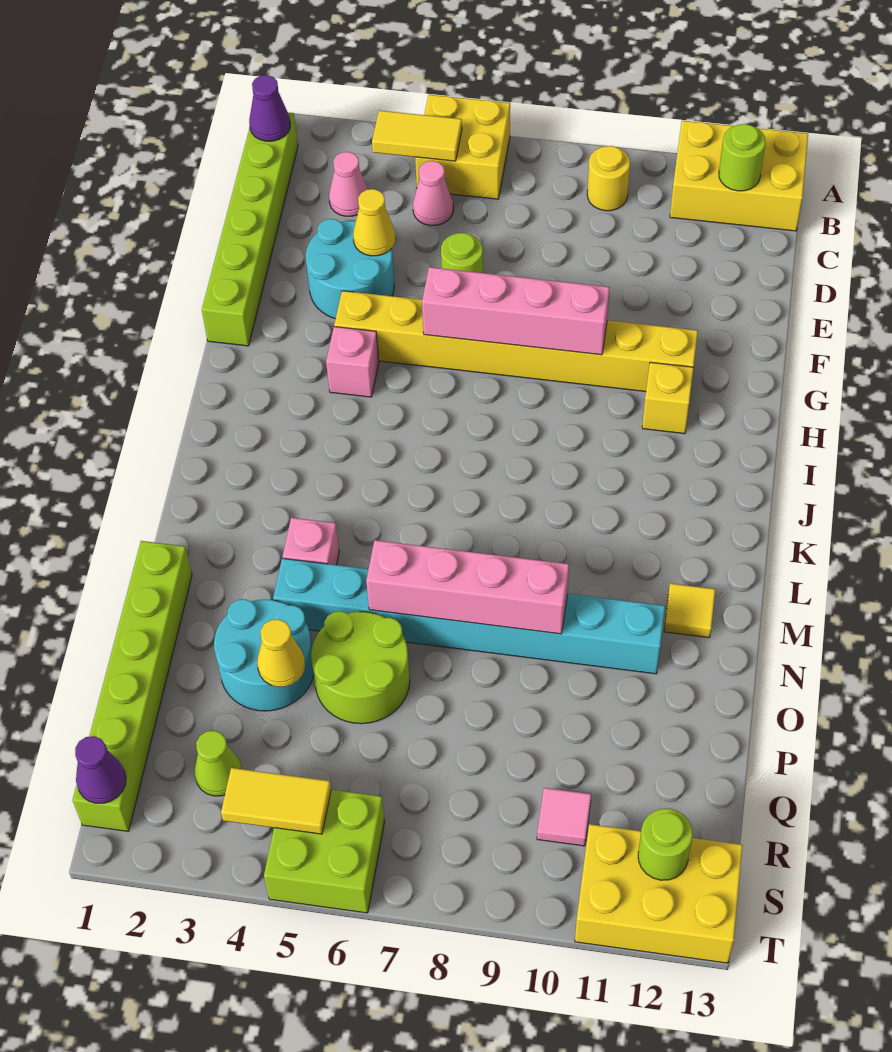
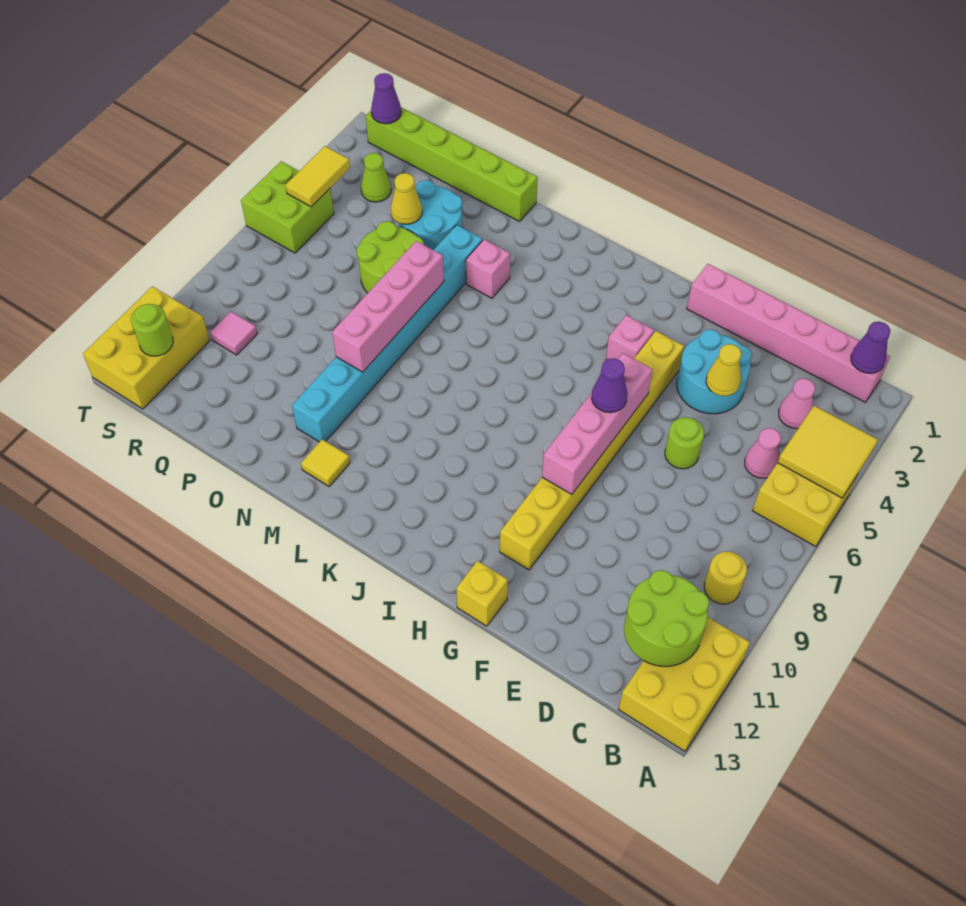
lime brick B1:G1 level 1 -> pink brick B1:G1 level 1
yellow tile B4:B5 level 2 -> yellow tile A4:B5 level 2
lime round brick B12 level 2 -> lime round brick B11:C12 level 2
none -> purple cone G7 level 3
yellow brick H11 level 1 -> yellow brick G13 level 1

